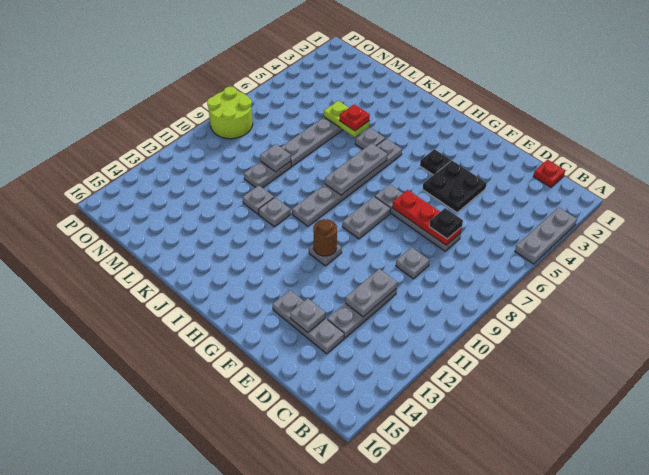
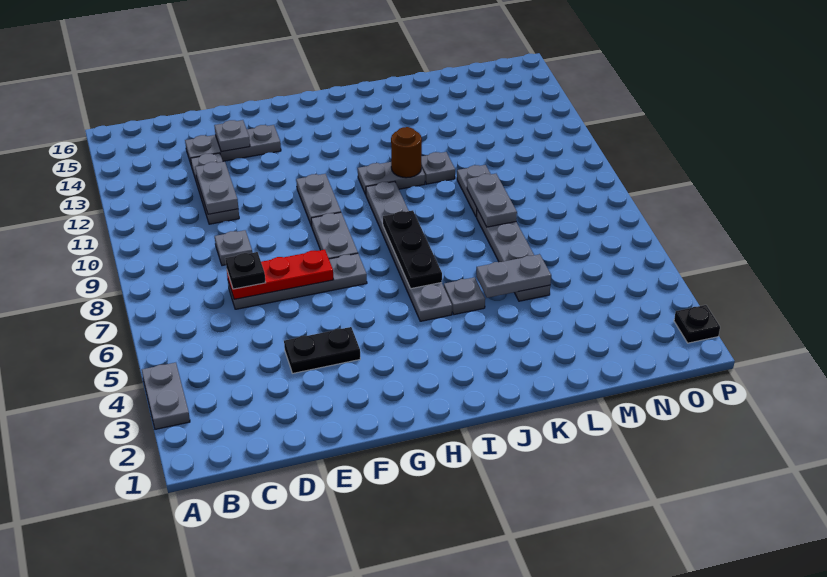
grey plate A3:A5 level 1 -> grey plate A3:A4 level 1
red plate C1 level 1 -> none
black plate E4:F5 level 1 -> black plate E4:F4 level 1
black plate G4 level 1 -> black plate P2 level 1
grey plate G11 level 1 -> grey plate G10:G11 level 1
brown round brick G11 level 2 -> brown round brick J11 level 2
grey plate I6:I8 level 2 -> black plate I6:I8 level 2
grey plate J11 level 1 -> grey plate I11:J11 level 1
lime plate K5:L5 level 2 -> grey plate K5:L5 level 2
red plate K5 level 3 -> none
grey plate L9 level 2 -> grey plate L8:L9 level 2
lime round brick O8:P9 level 1 -> none

